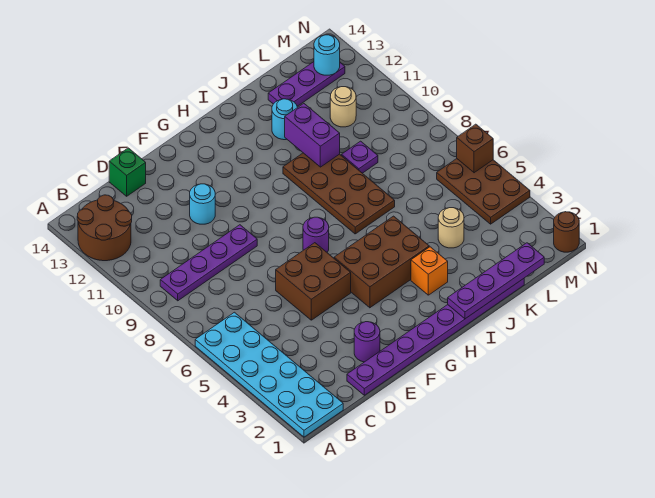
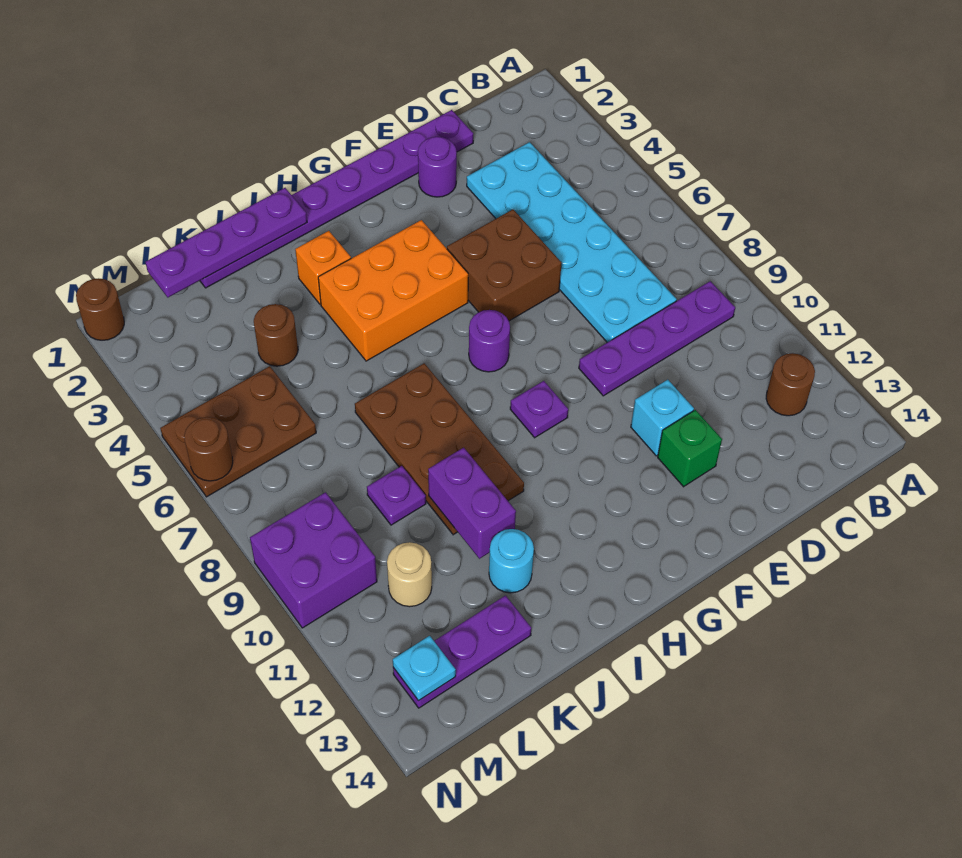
cyan plate A1:B6 level 1 -> cyan plate C3:D8 level 1
brown round brick A12:B13 level 1 -> brown round brick B12 level 1
green brick D14 level 1 -> green brick E12 level 1
cyan round brick E11 level 1 -> cyan brick E11 level 1
brown brick G4:I5 level 1 -> orange brick G4:I5 level 1
none -> purple plate G9 level 1
tan round brick K4 level 1 -> brown round brick K4 level 1
brown plate M4:N6 level 1 -> brown plate L5:N6 level 1
none -> purple brick M9:N10 level 1
cyan round brick M13 level 2 -> cyan plate M13 level 2
brown brick N6 level 2 -> brown round brick N6 level 2

